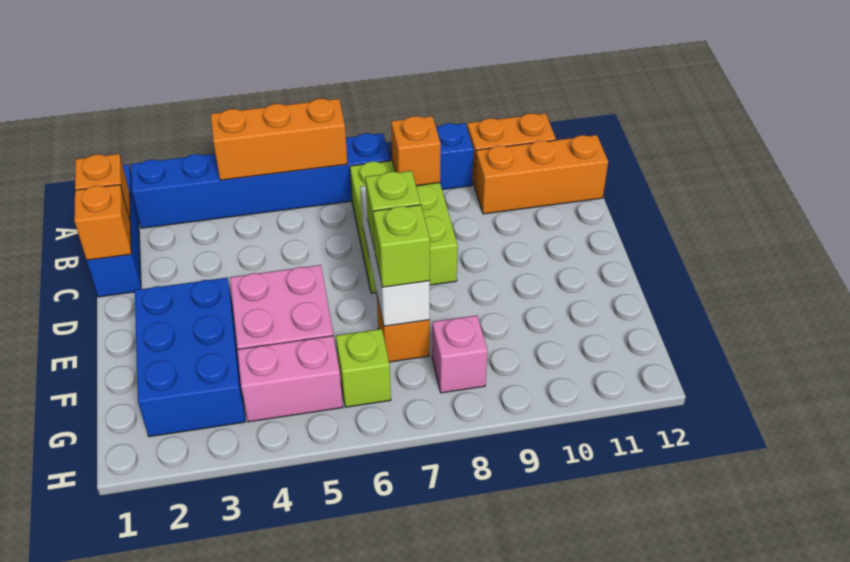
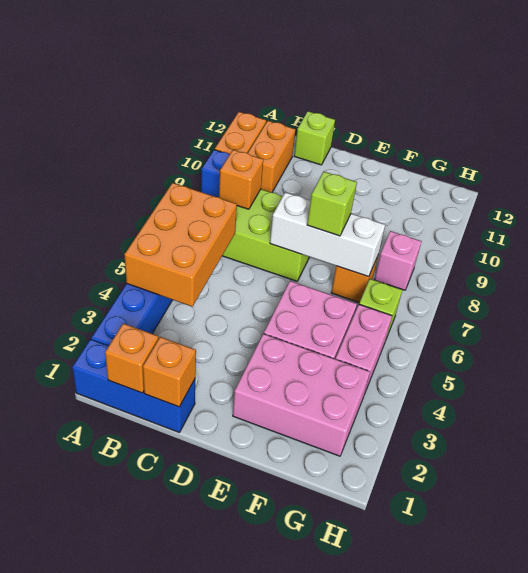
orange brick A4:A6 level 2 -> orange brick A4:B6 level 2
orange brick B10:B12 level 1 -> orange brick B10:B11 level 1
blue brick E2:G3 level 1 -> pink brick E2:G3 level 1
lime brick F7 level 3 -> lime brick C12 level 1

